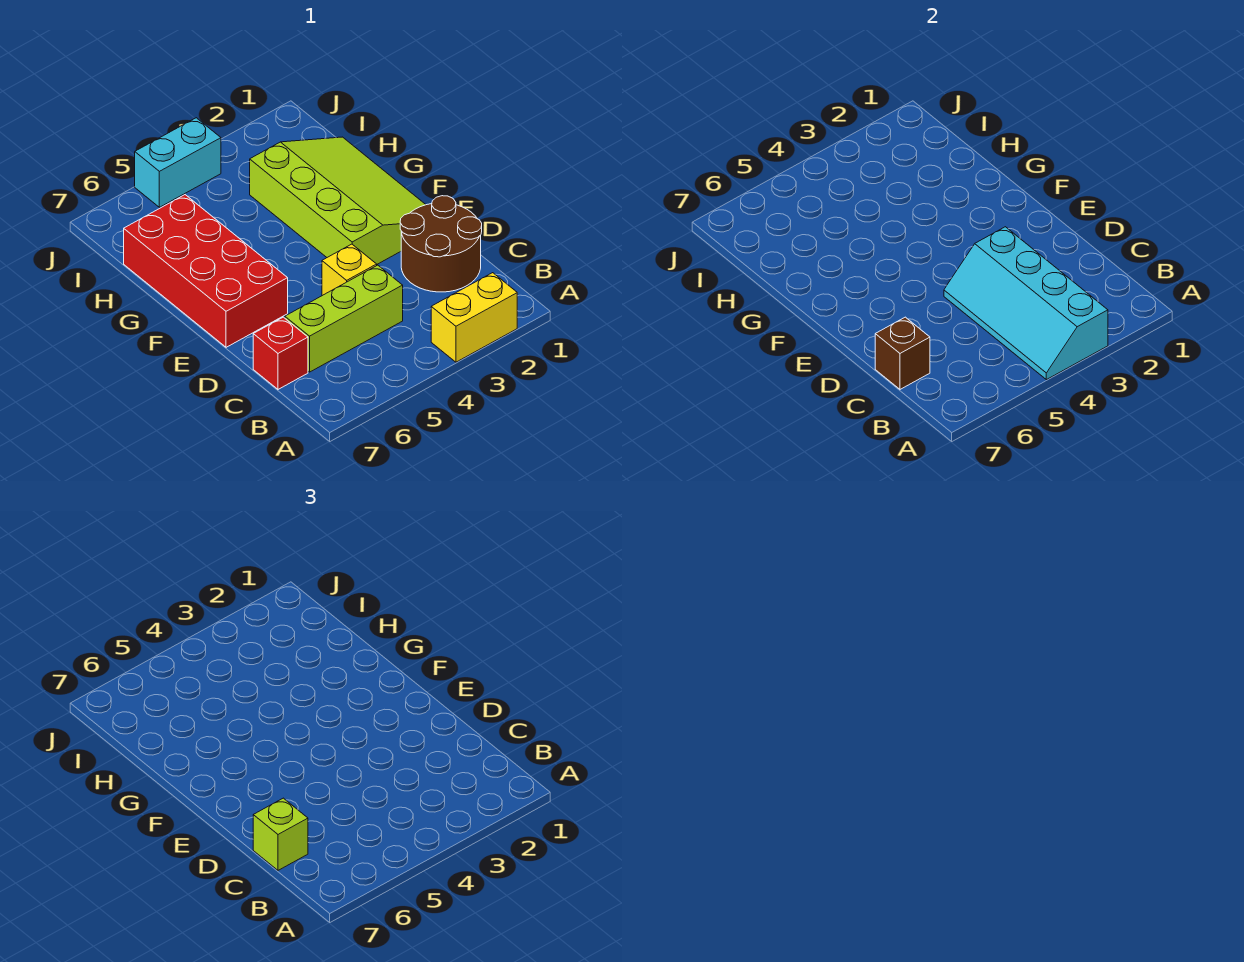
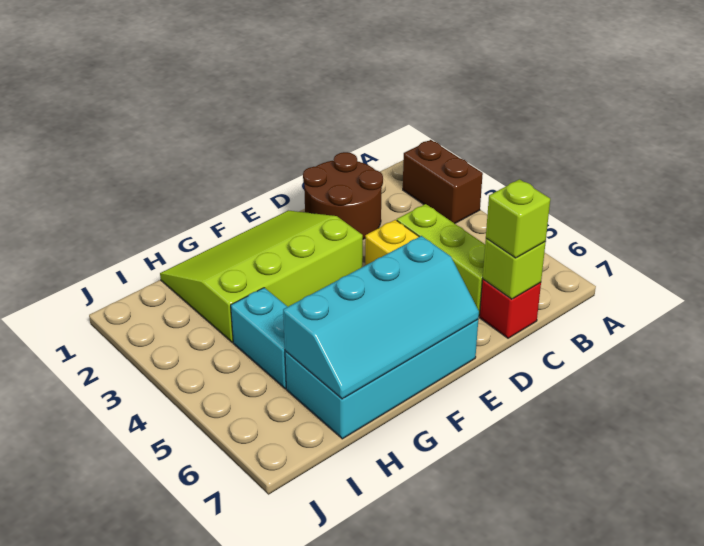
yellow brick A2:A3 level 1 -> brown brick A2:A3 level 1
cyan slope A3:D4 level 2 top 3 -> cyan slope E6:H7 level 2 top 6
brown brick C7 level 2 -> lime brick C7 level 2
red brick E6:H7 level 1 -> cyan brick E6:H7 level 1
cyan brick J4:J5 level 1 -> cyan brick H4:H5 level 1

